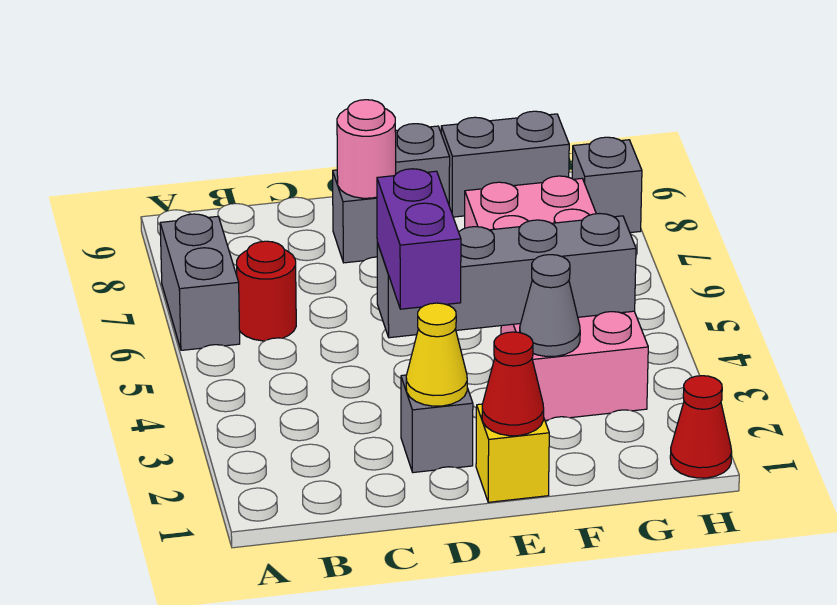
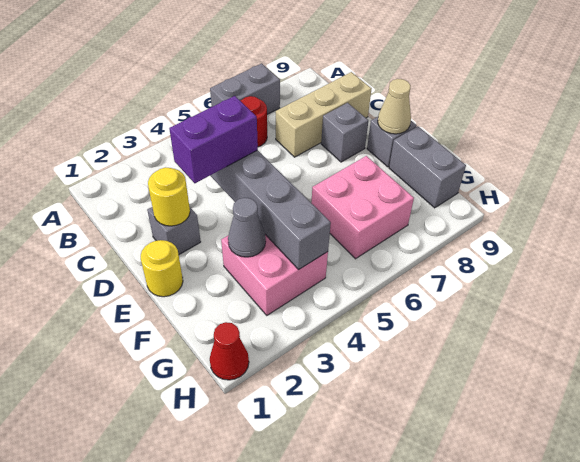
none -> tan brick C7:C9 level 1
yellow cone D2 level 2 -> yellow round brick D2 level 2
pink round brick D8 level 2 -> none
yellow brick E1 level 1 -> yellow round brick E1 level 1
red cone E1 level 2 -> none
none -> tan cone E9 level 2
grey brick H8 level 1 -> none

